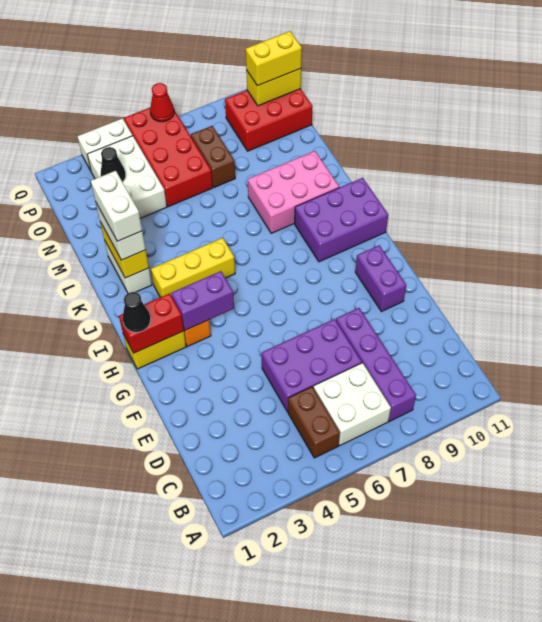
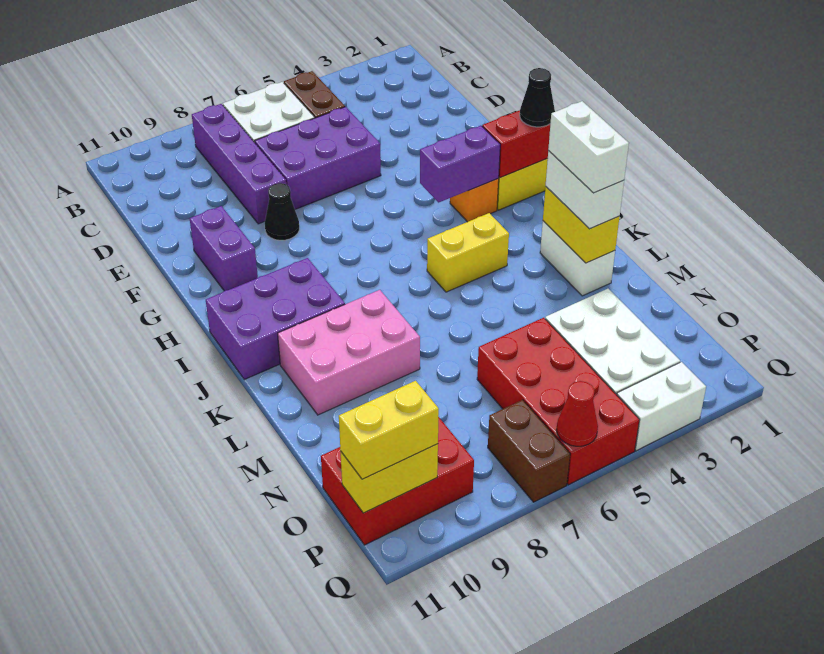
yellow brick J3:J5 level 1 -> yellow brick J4:J5 level 1
brown brick N7:O7 level 1 -> brown brick P7:Q7 level 1
black cone O3 level 2 -> black cone F8 level 1

